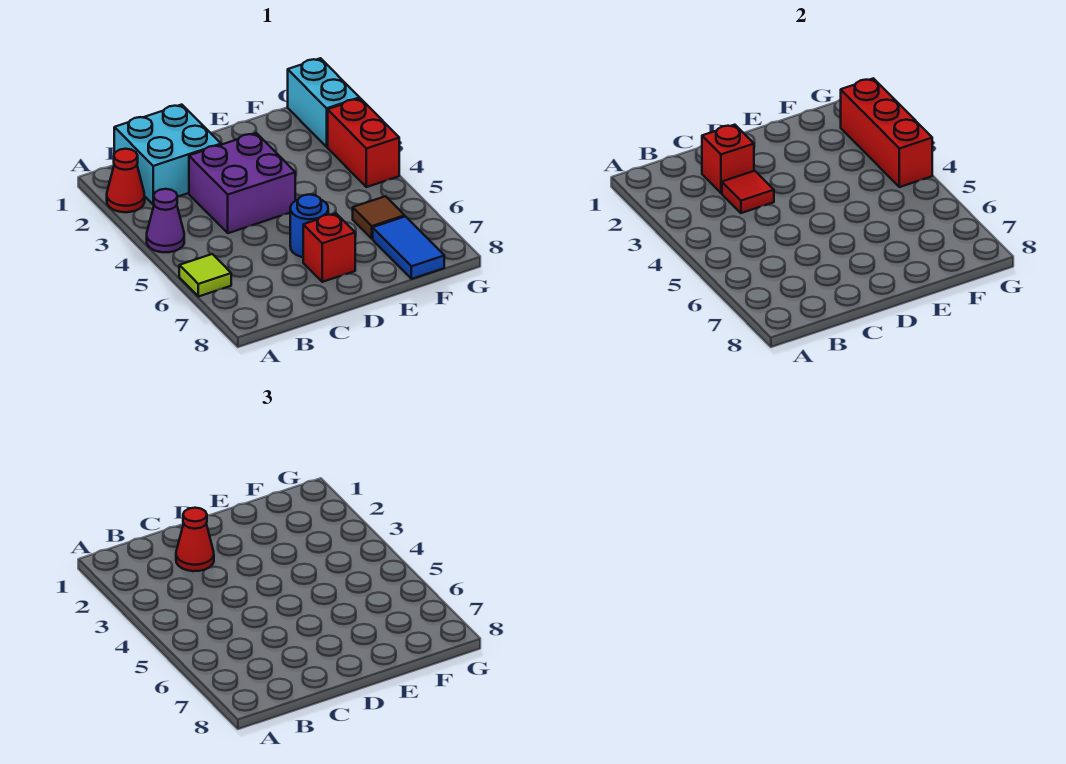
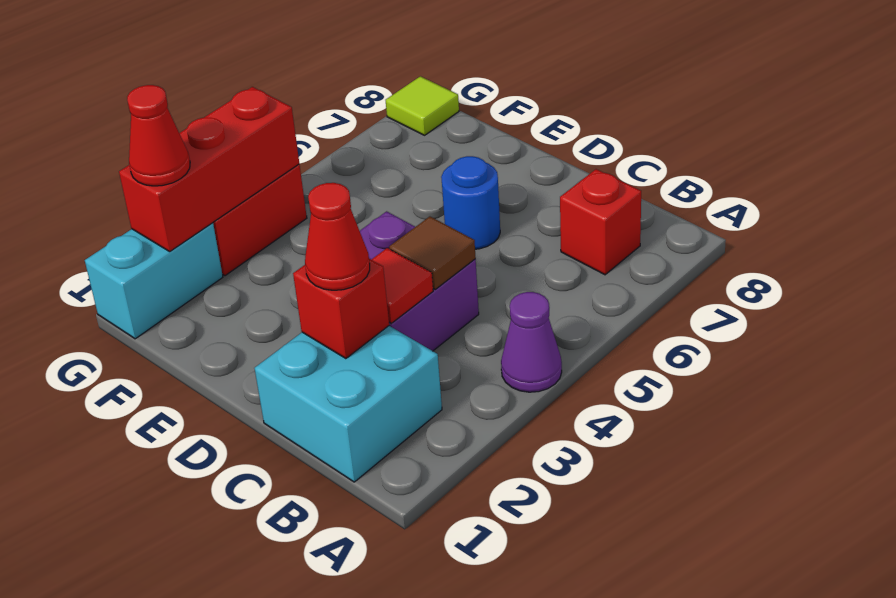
red cone A2 level 1 -> red cone G2 level 3
lime tile A6 level 1 -> lime tile G8 level 1
red brick D7 level 1 -> red brick B7 level 1
brown tile F6 level 1 -> brown tile C4 level 2
blue tile F7:F8 level 1 -> none

